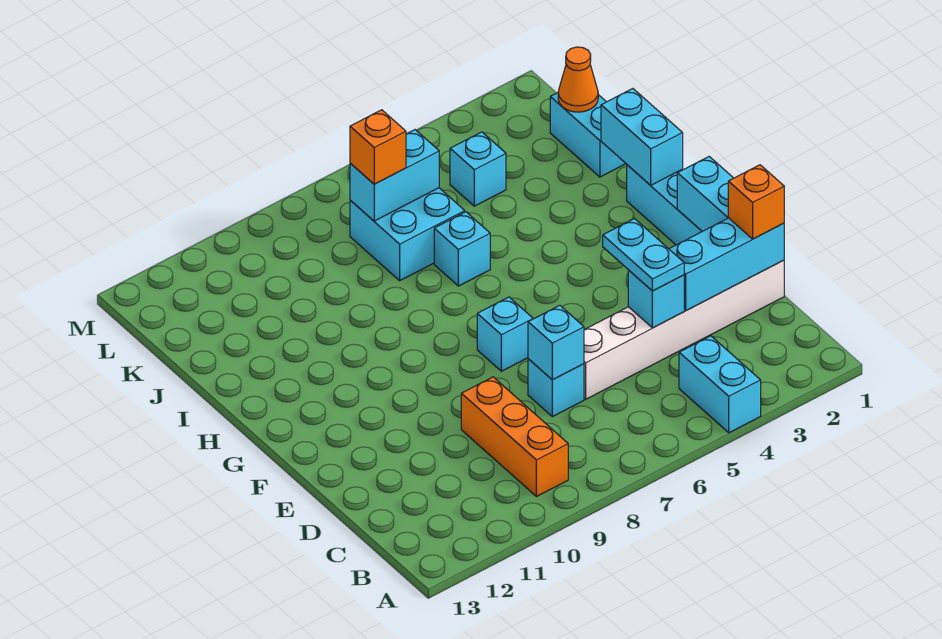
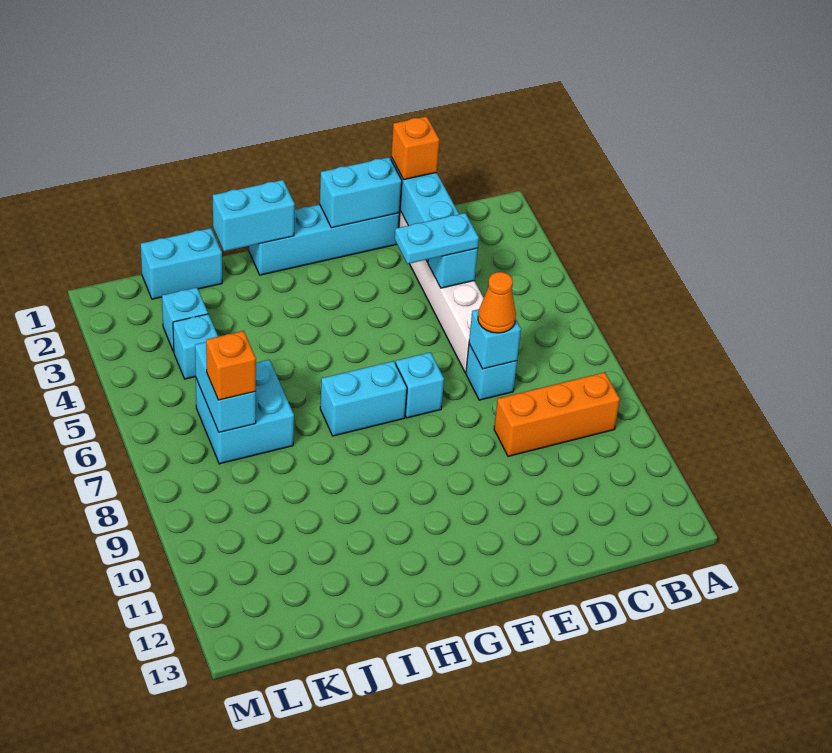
cyan brick A4:B4 level 1 -> cyan brick G7:H7 level 1
cyan brick I6 level 1 -> cyan brick K3 level 1
orange cone K1 level 2 -> orange cone D7 level 3

